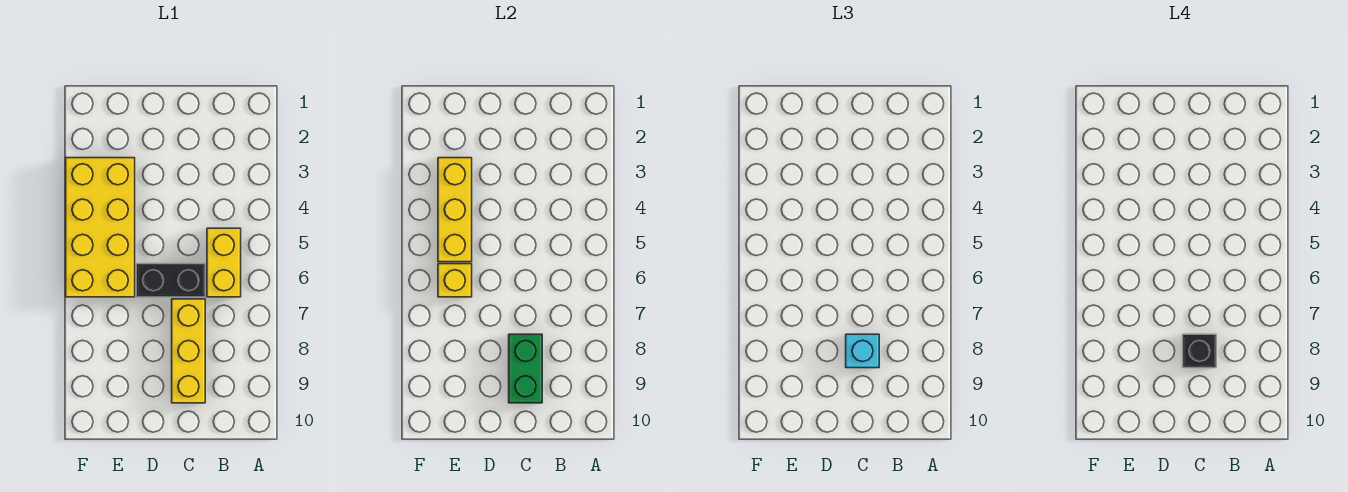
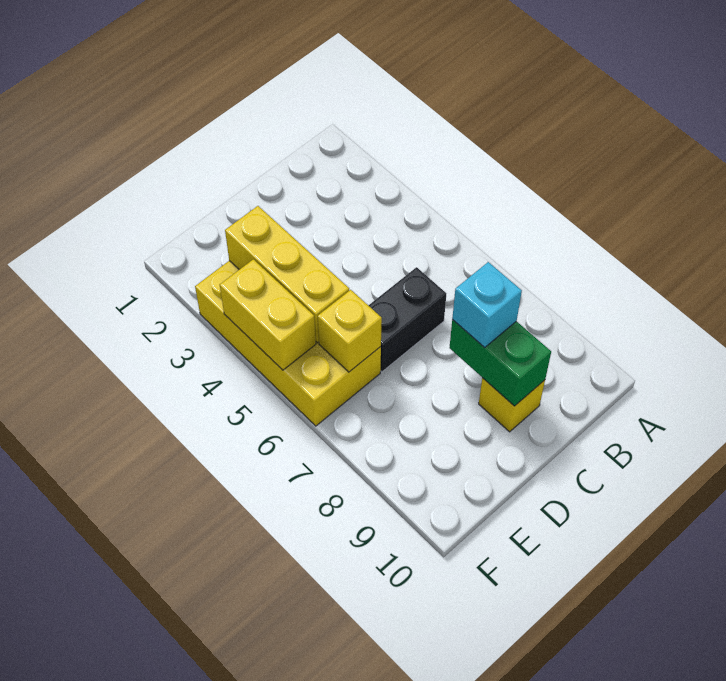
yellow brick B5:B6 level 1 -> yellow brick F4:F5 level 2
yellow brick C7:C9 level 1 -> yellow brick C9 level 1
black brick C8 level 4 -> none

